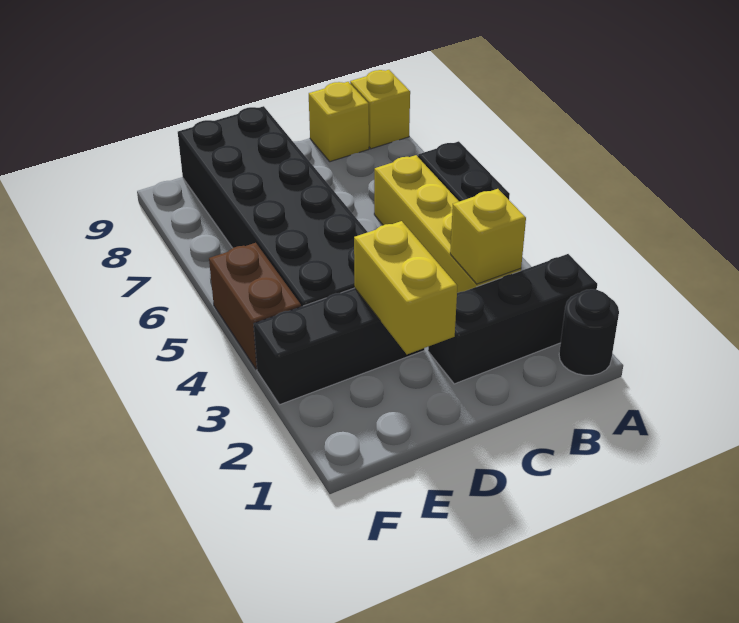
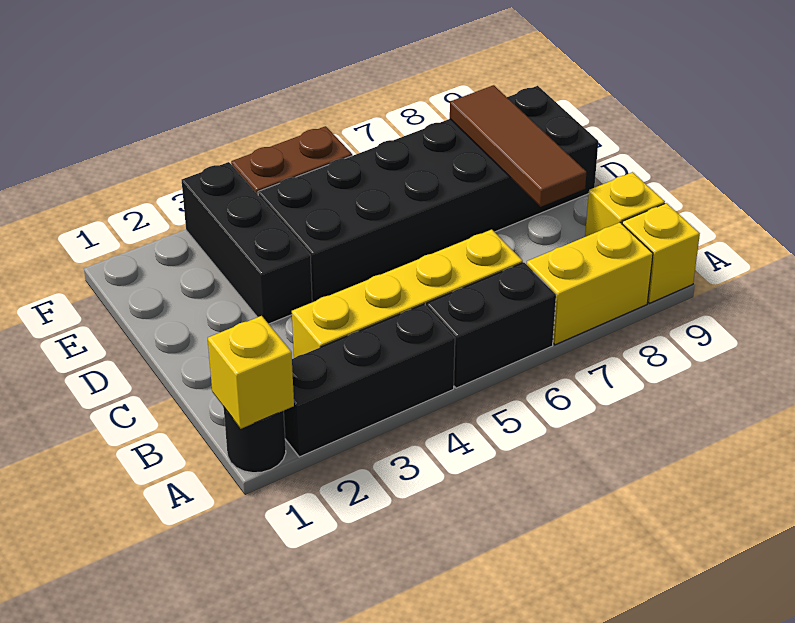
black brick A2:C2 level 1 -> black brick A2:A4 level 1
yellow brick B3 level 2 -> yellow brick A1 level 2
none -> brown tile C8:E8 level 2
yellow brick D2:D3 level 2 -> yellow brick A7:A8 level 1

